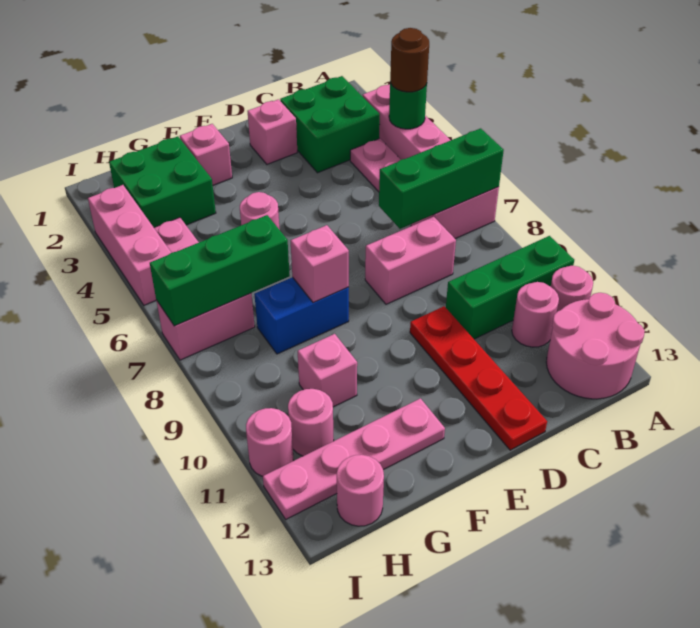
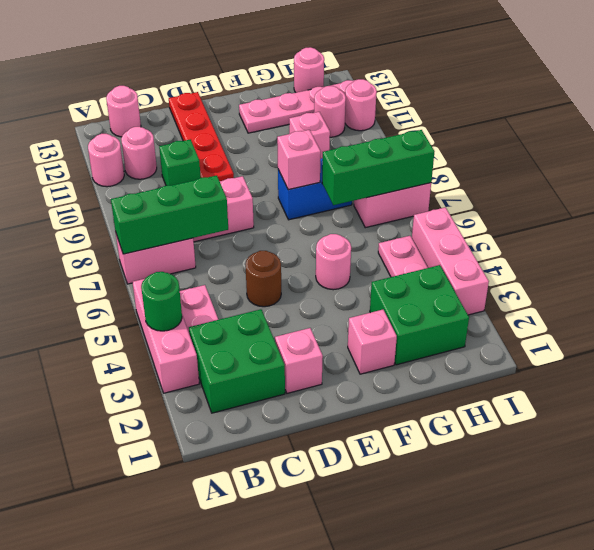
brown round brick A4 level 3 -> brown round brick D5 level 1
green brick A10:C10 level 1 -> green brick C10 level 1
pink round brick A12:B13 level 1 -> pink round brick B13 level 1

